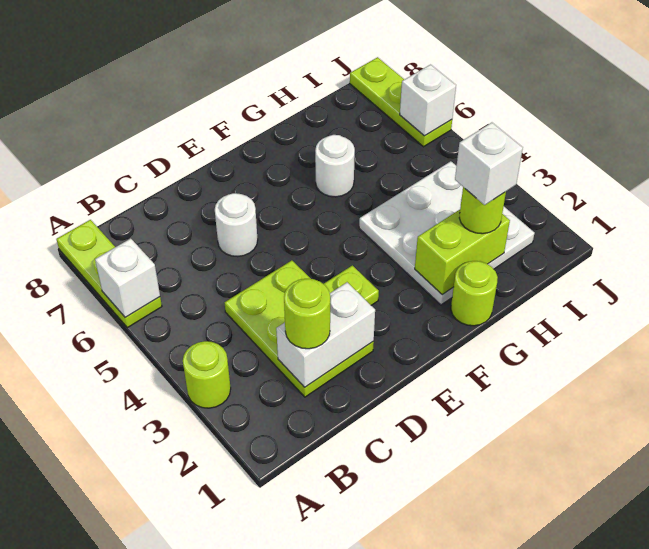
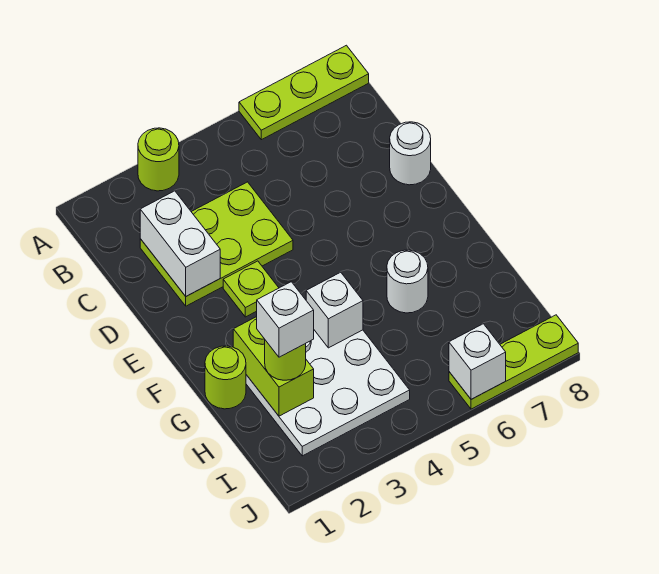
white brick A6 level 2 -> white brick G4 level 2
lime round brick C2 level 3 -> none
white round brick D6 level 1 -> white round brick D8 level 1

